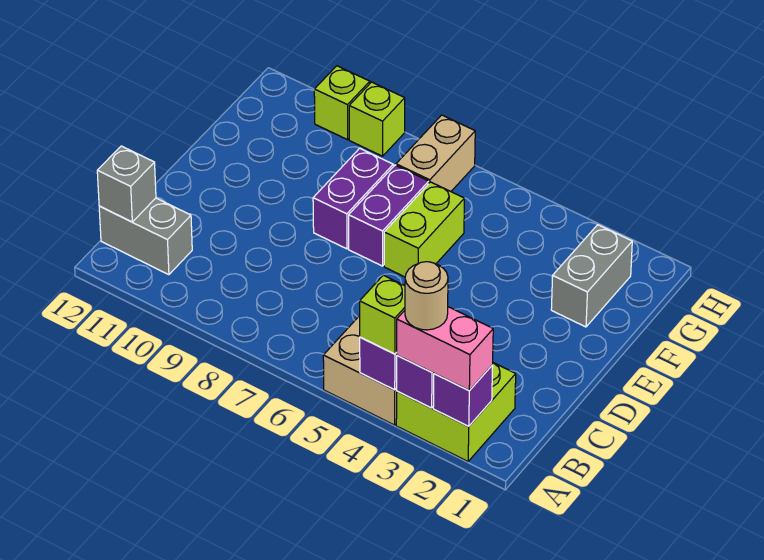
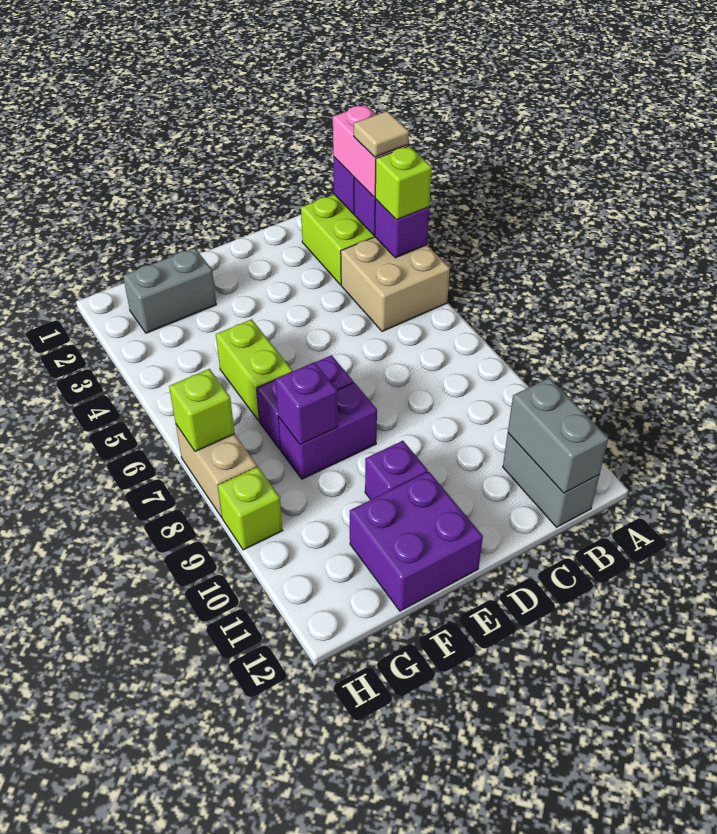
tan round brick A3 level 4 -> tan tile A3 level 4
grey brick B12 level 2 -> grey brick B11:B12 level 2
lime brick E6:F6 level 1 -> lime brick F5:F6 level 1
none -> purple brick E10 level 1
none -> purple brick E11:F12 level 1
none -> purple brick F8 level 2
tan brick G7:H7 level 1 -> tan brick H7:H8 level 1
lime brick H10 level 1 -> lime brick H7 level 2

